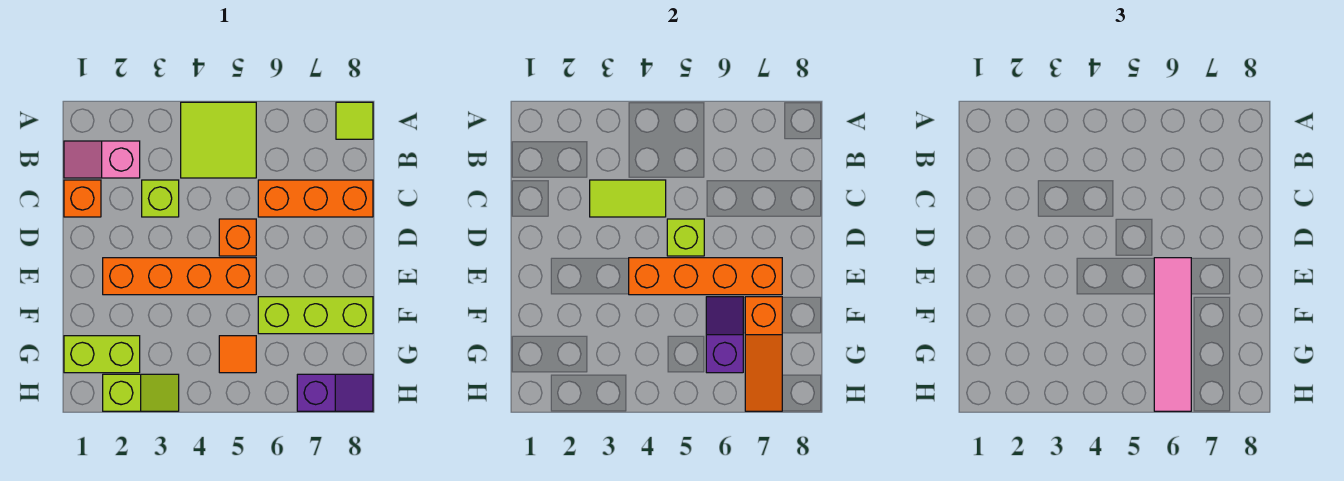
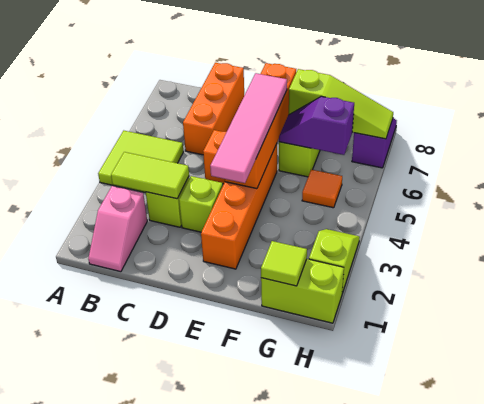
lime tile A8 level 1 -> lime tile G1 level 2
orange brick C1 level 1 -> none
lime tile C3:C4 level 2 -> lime tile B3:C3 level 2
lime brick D5 level 2 -> lime brick D3 level 1
pink tile E6:H6 level 3 -> pink tile E3:E6 level 3
orange slope F7:H7 level 2 top F -> lime slope F7:H7 level 2 top F
lime brick G1:G2 level 1 -> lime brick G1:H1 level 1

